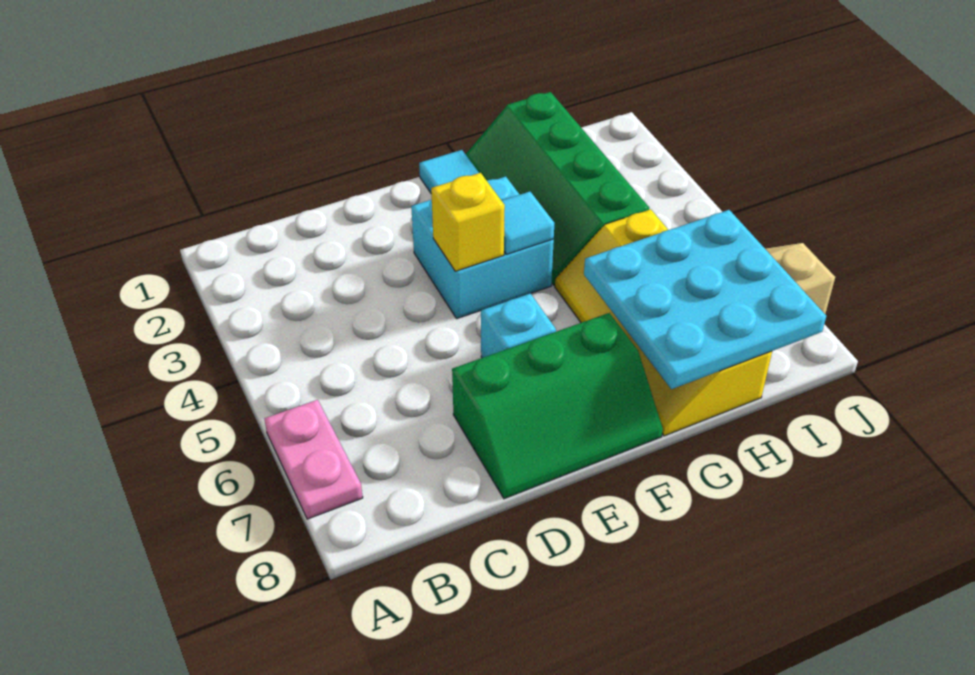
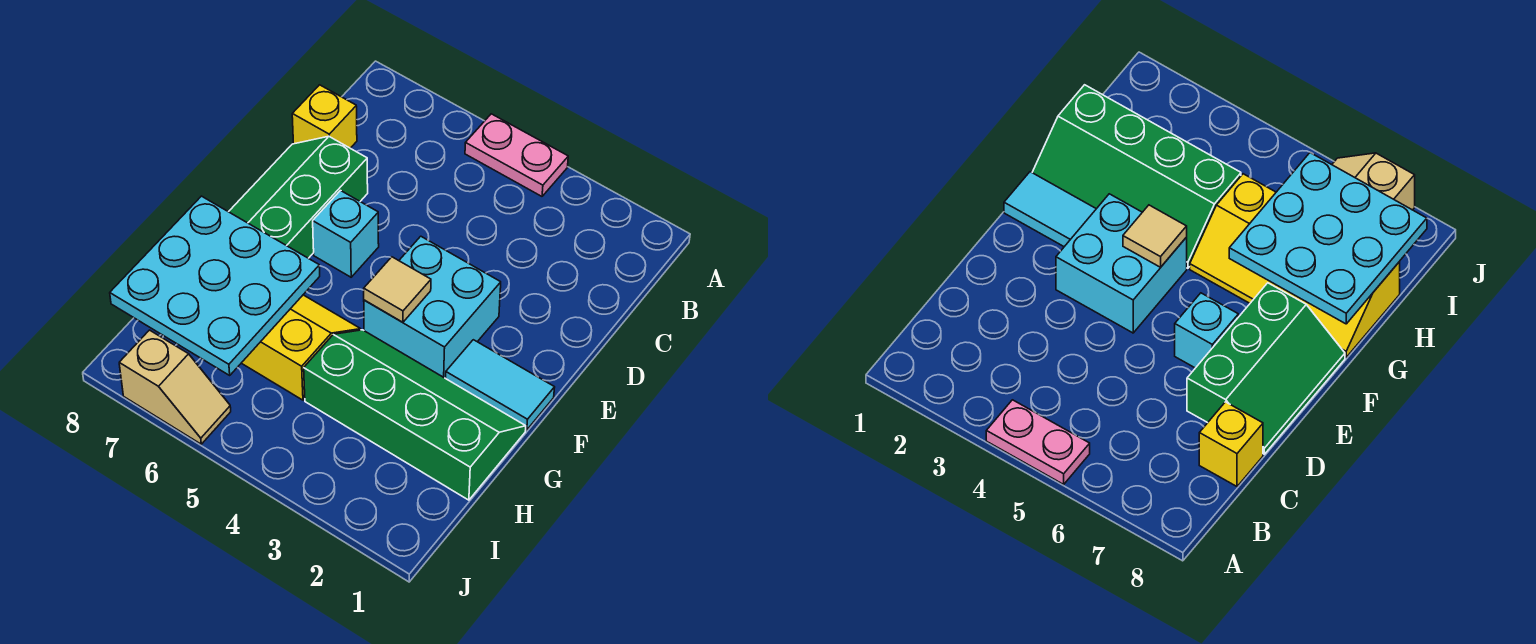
pink plate A6:A7 level 1 -> pink plate A4:A5 level 1
yellow brick E4 level 2 -> yellow brick C8 level 1
cyan tile F4 level 2 -> tan tile F4 level 2

